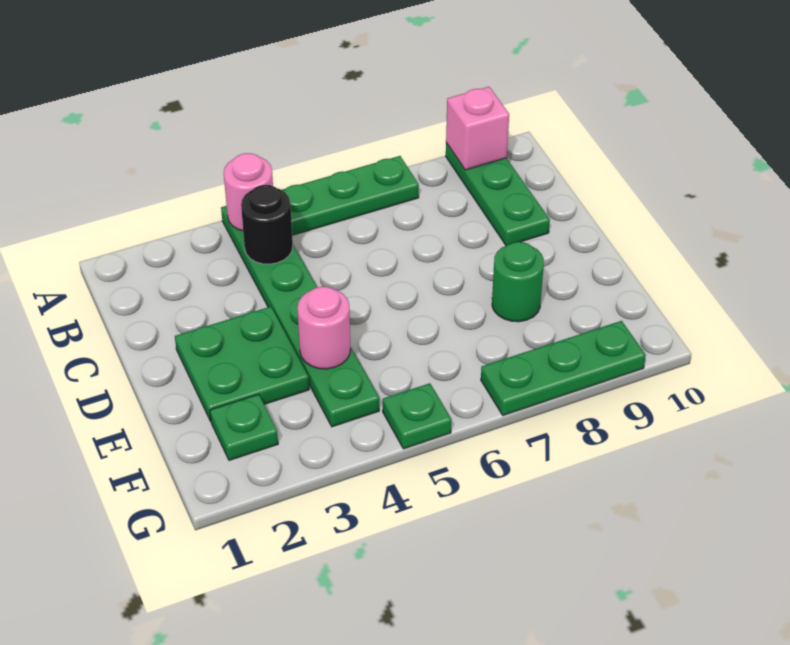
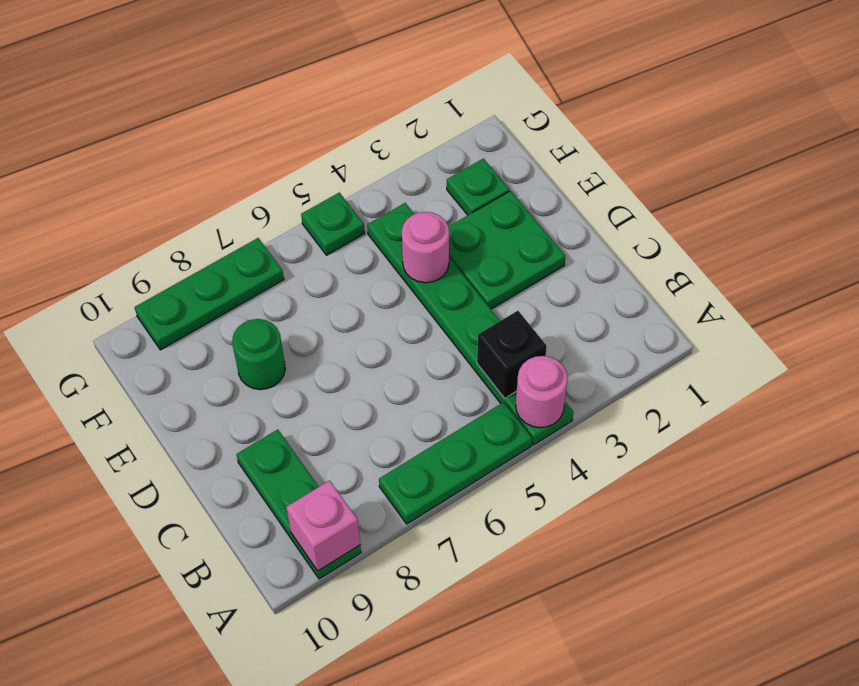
black round brick B4 level 2 -> black brick B4 level 2

